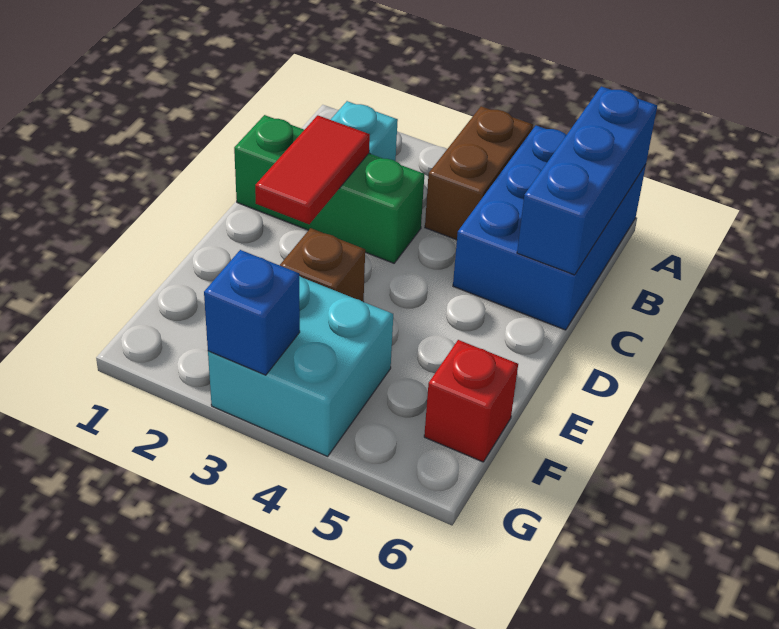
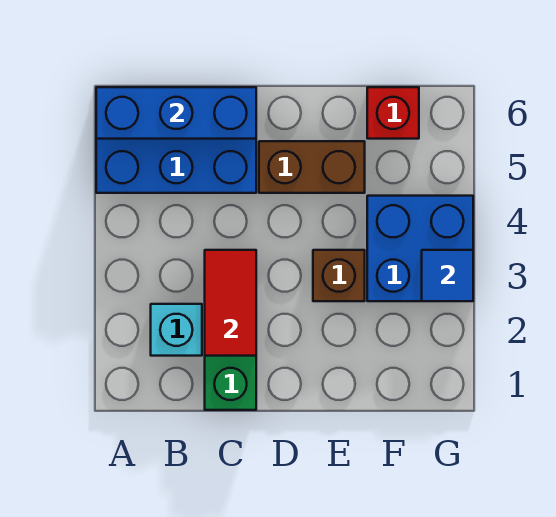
brown brick A4:B4 level 1 -> brown brick D5:E5 level 1
red tile C2:D2 level 2 -> red tile C2:C3 level 2
cyan brick F3:G4 level 1 -> blue brick F3:G4 level 1
blue brick G3 level 2 -> blue tile G3 level 2

